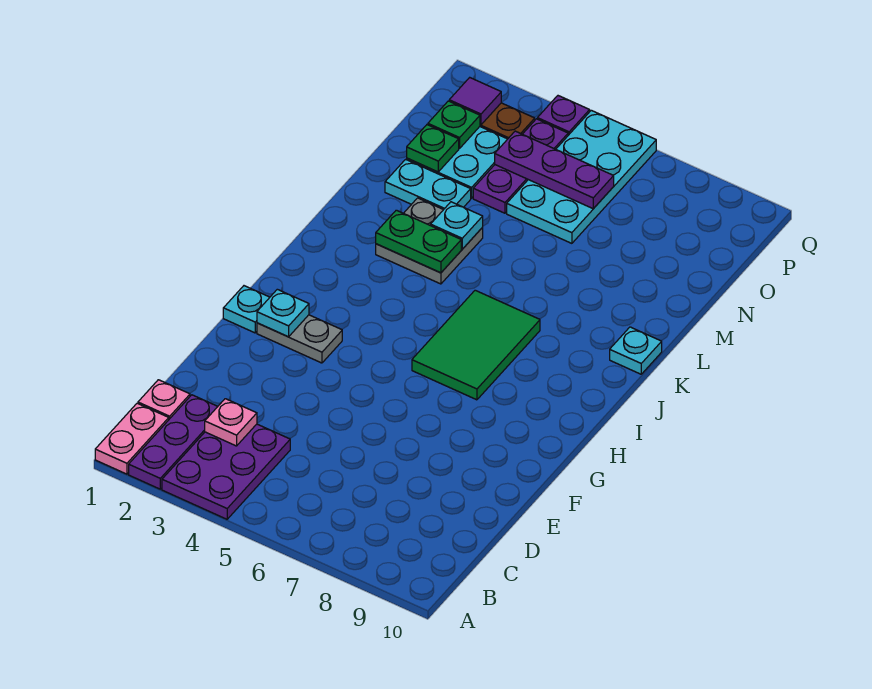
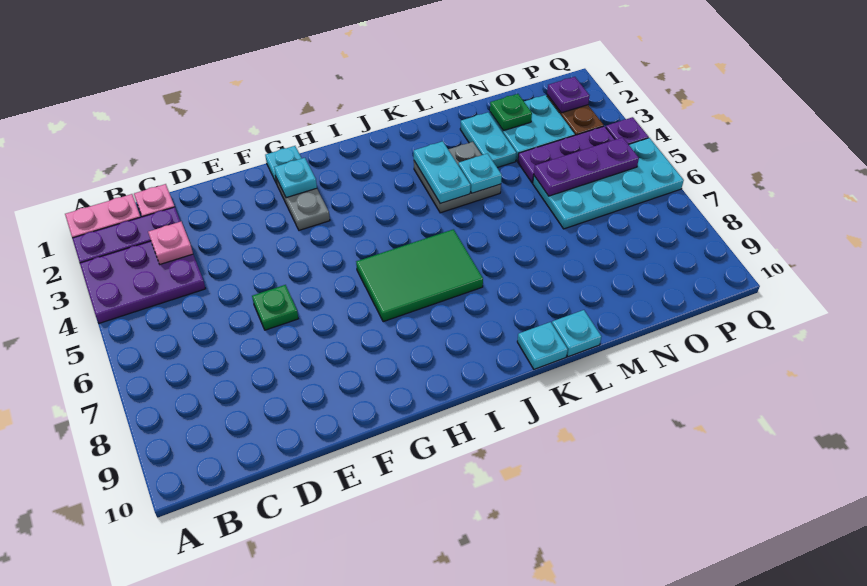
green plate K3:K4 level 2 -> cyan plate K3:K4 level 2
none -> cyan plate L10 level 1
green plate O2 level 2 -> green plate E6 level 1
purple plate O4:O6 level 2 -> purple plate N5:P5 level 2
purple tile P2 level 2 -> purple plate P2 level 2

